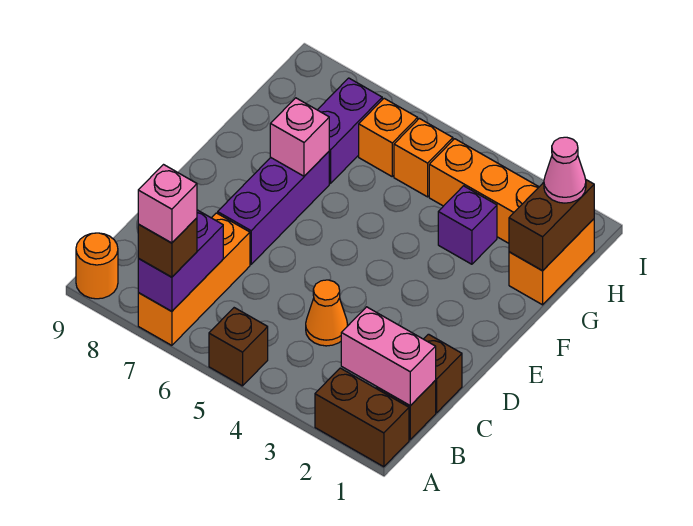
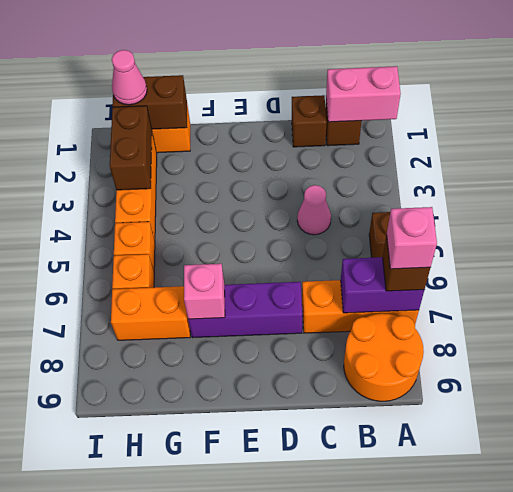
brown brick A1:A2 level 1 -> brown brick H2:H3 level 2
orange round brick A9 level 1 -> orange round brick A8:B9 level 1
pink brick B1:B2 level 2 -> pink brick A1:B1 level 2
orange cone C4 level 1 -> pink cone C4 level 1
purple brick G3 level 1 -> none
purple brick G7:H7 level 1 -> orange brick G7:H7 level 1

